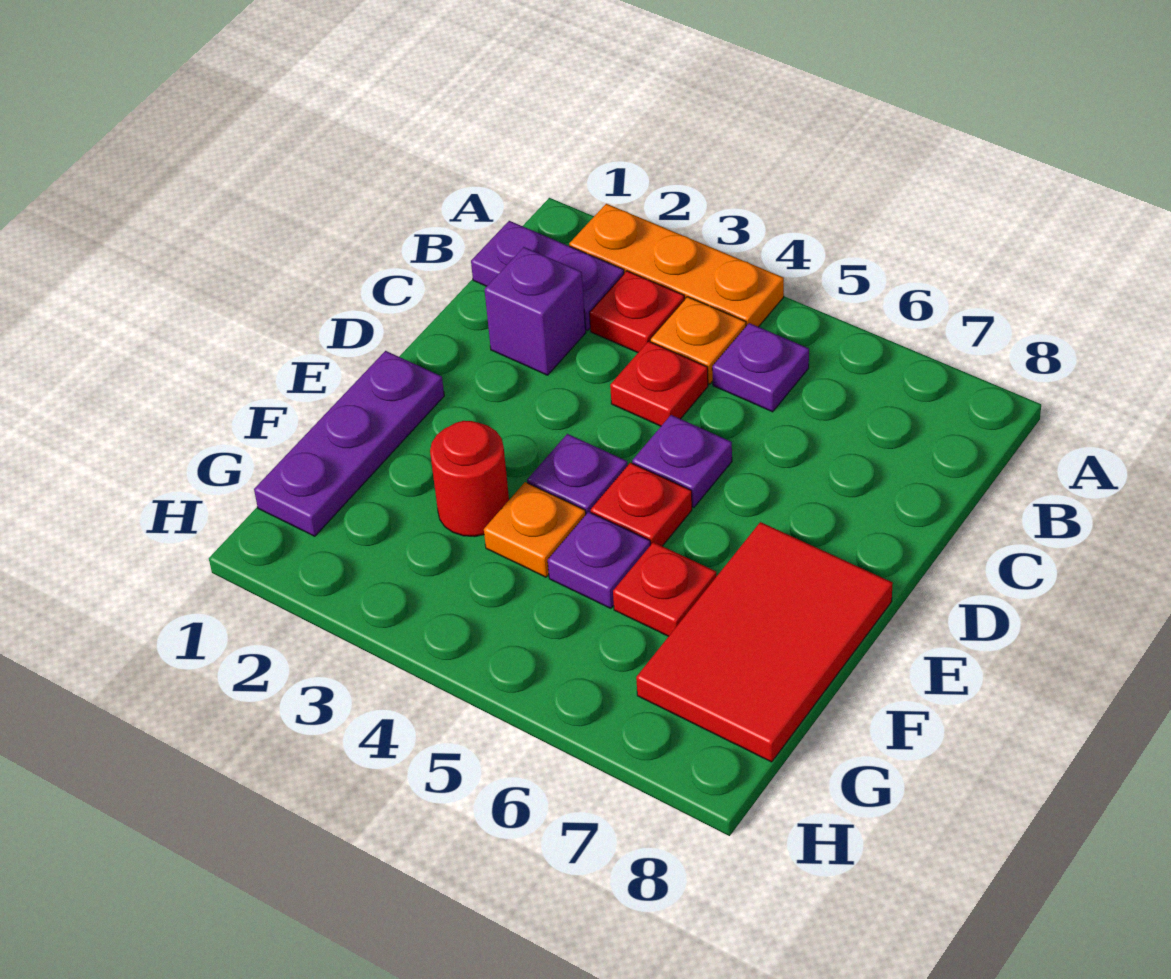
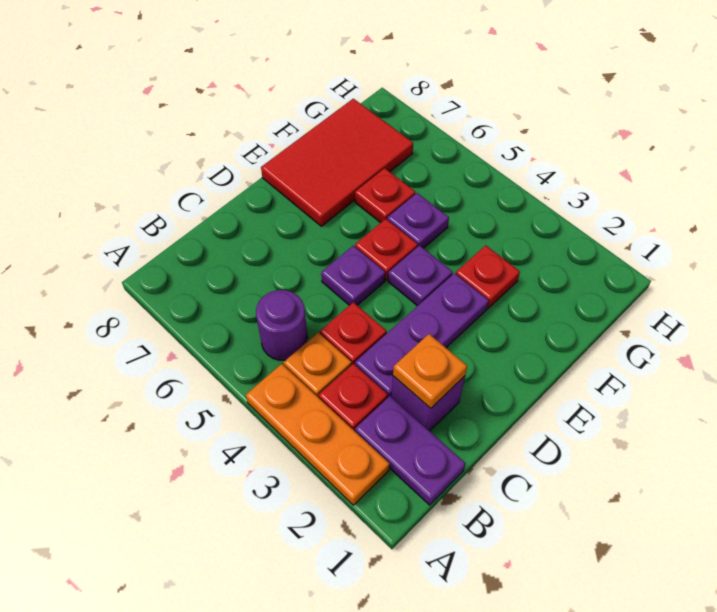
purple plate B5 level 1 -> purple round brick B5 level 1
purple plate E1:G1 level 1 -> purple plate C3:E3 level 1
red round brick F3 level 1 -> red plate F3 level 1
orange plate F4 level 1 -> orange plate C2 level 2

